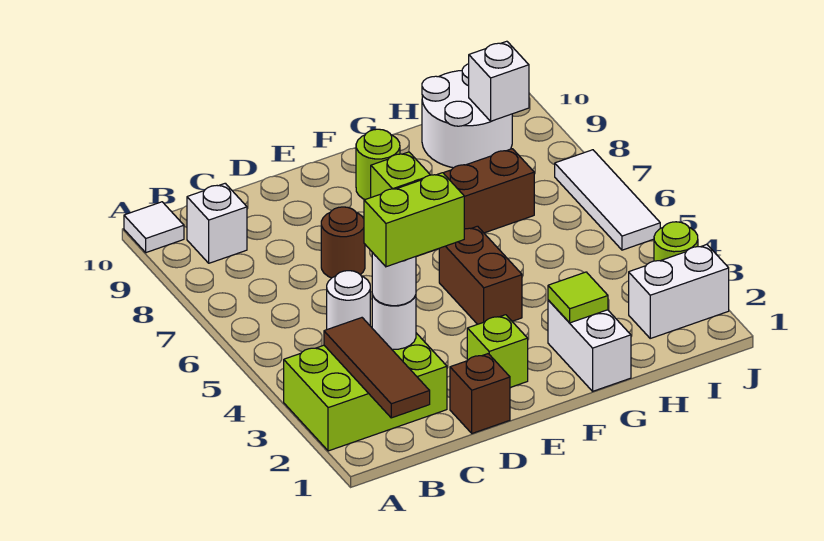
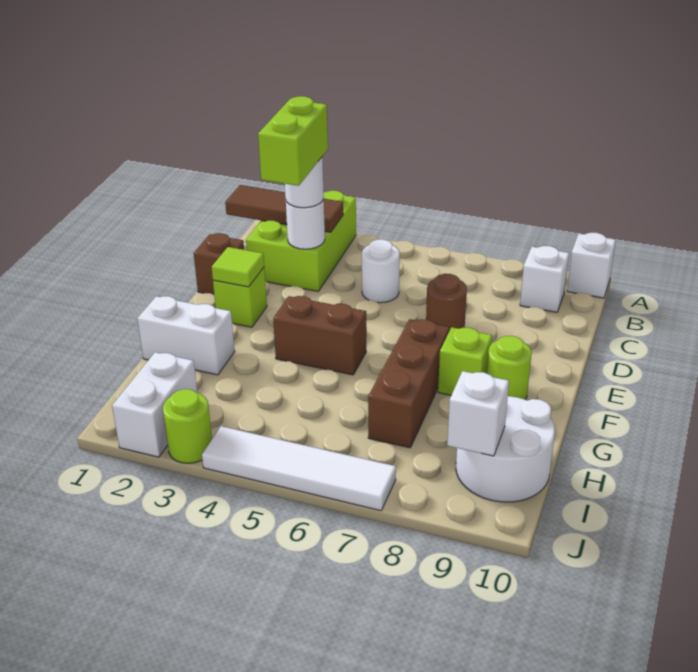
white tile A10 level 1 -> white brick A10 level 1
lime tile G2 level 2 -> lime tile E2 level 2
white tile J5:J7 level 1 -> white tile J4:J7 level 1

